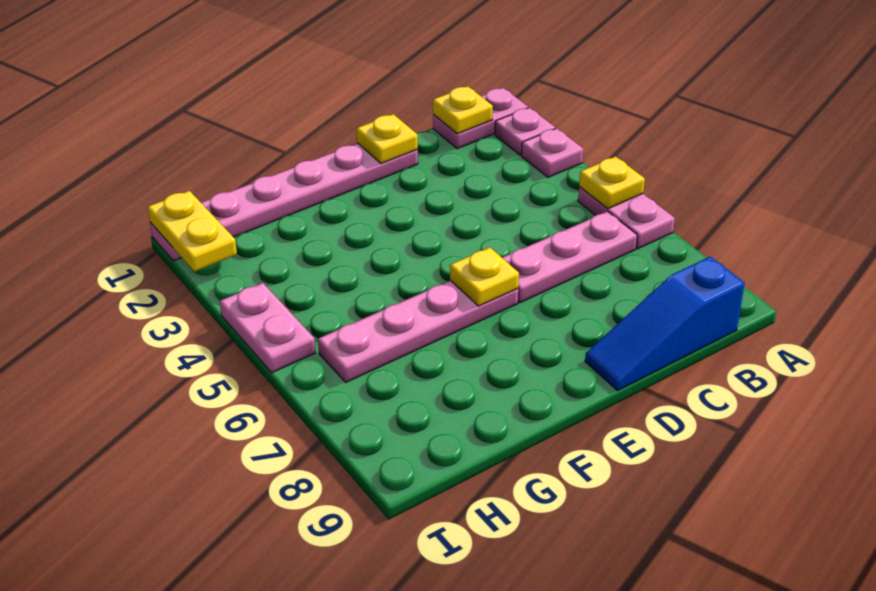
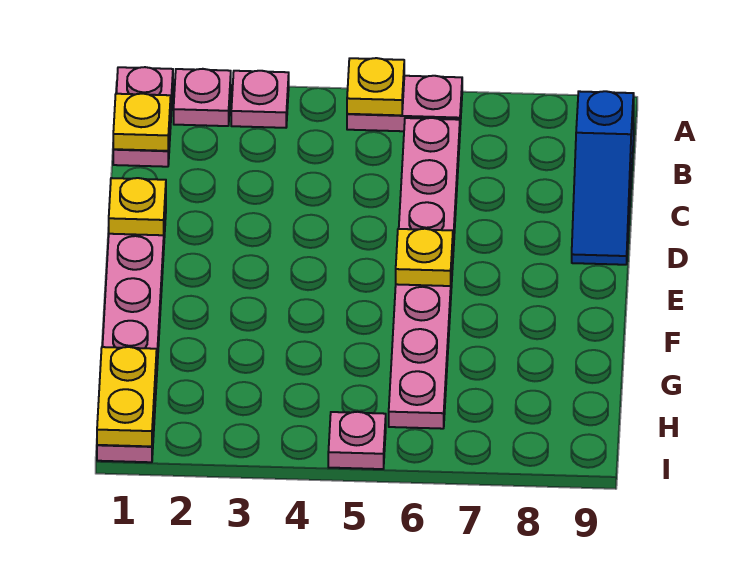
yellow plate I1:I2 level 2 -> yellow plate H1:I1 level 2
pink plate I4:I5 level 1 -> pink plate I5 level 1

